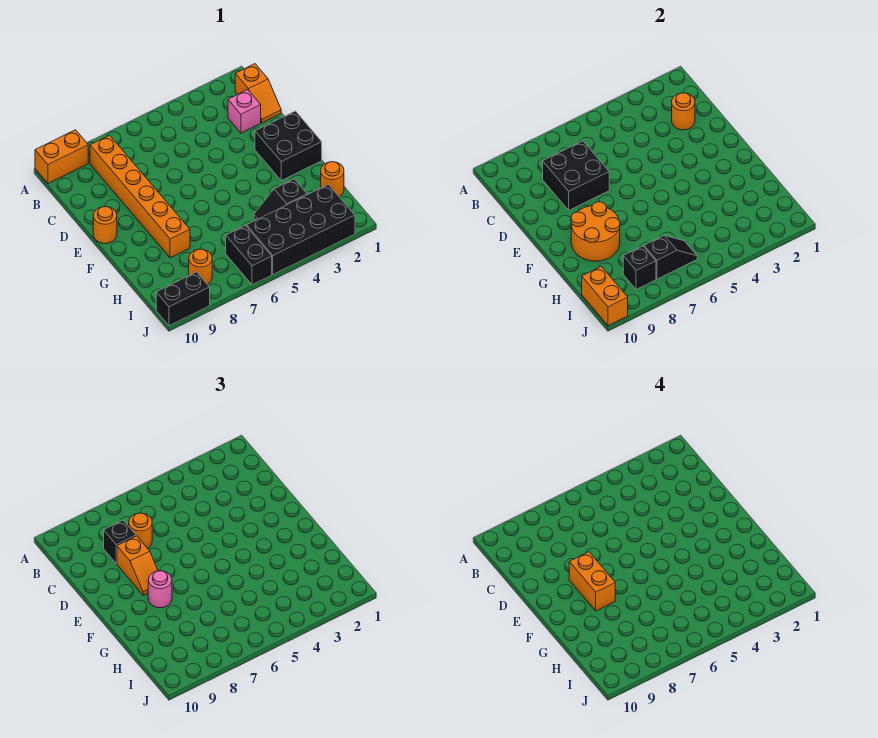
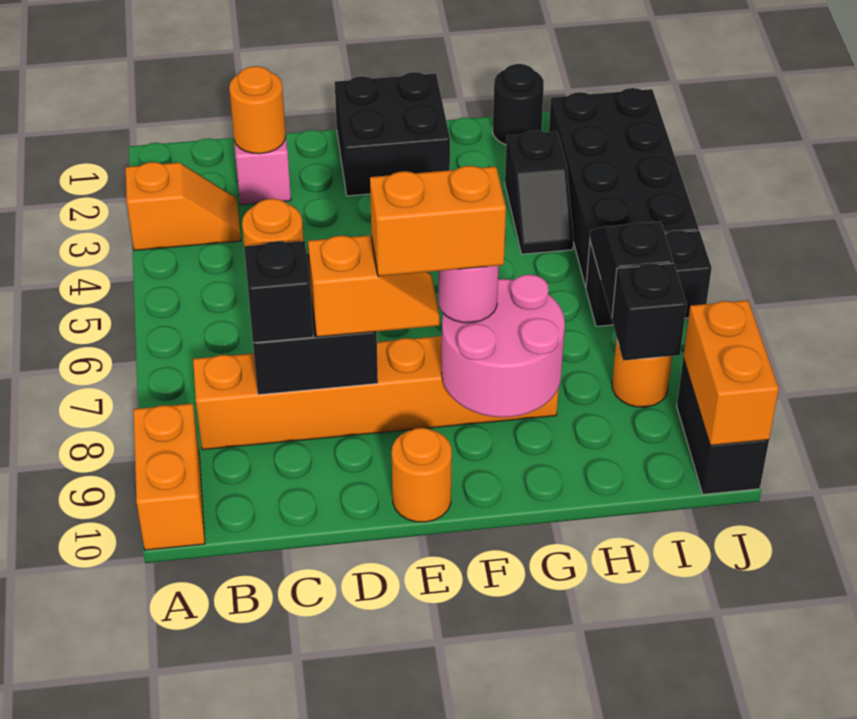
orange slope B1:C1 level 1 top B -> orange slope A3:B3 level 1 top A
orange round brick F8:G9 level 2 -> pink round brick F8:G9 level 2
orange round brick H1 level 1 -> black round brick H1 level 1
orange brick I10:J10 level 2 -> orange brick J9:J10 level 2

